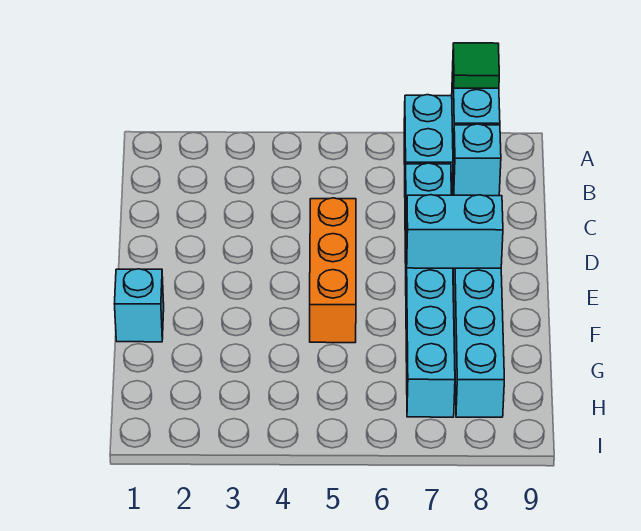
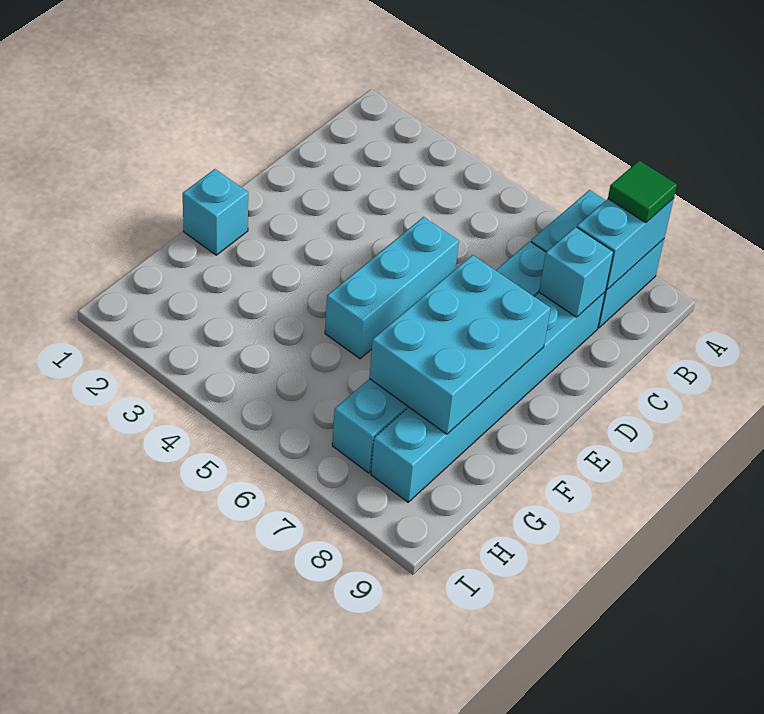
orange brick D5:F5 level 1 -> cyan brick D5:F5 level 1
cyan brick E7:E8 level 2 -> cyan brick E7:G8 level 2

